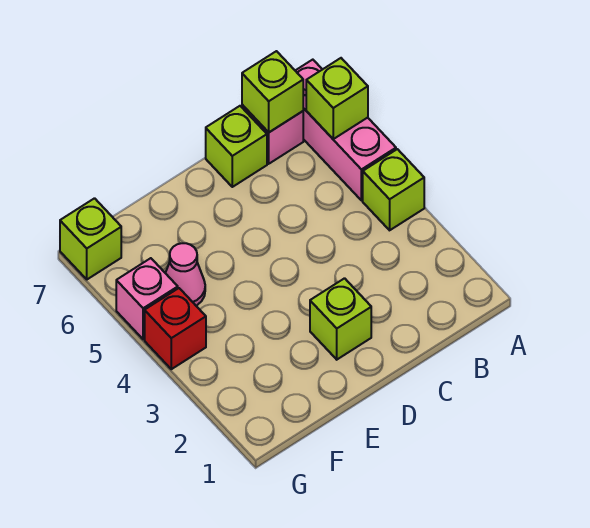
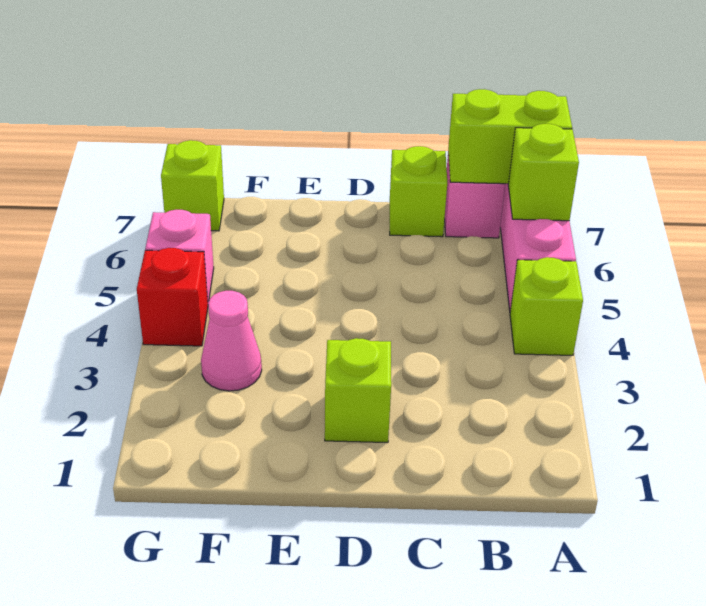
lime brick B7 level 2 -> lime brick A7:B7 level 2
pink cone F5 level 1 -> pink cone F3 level 1

